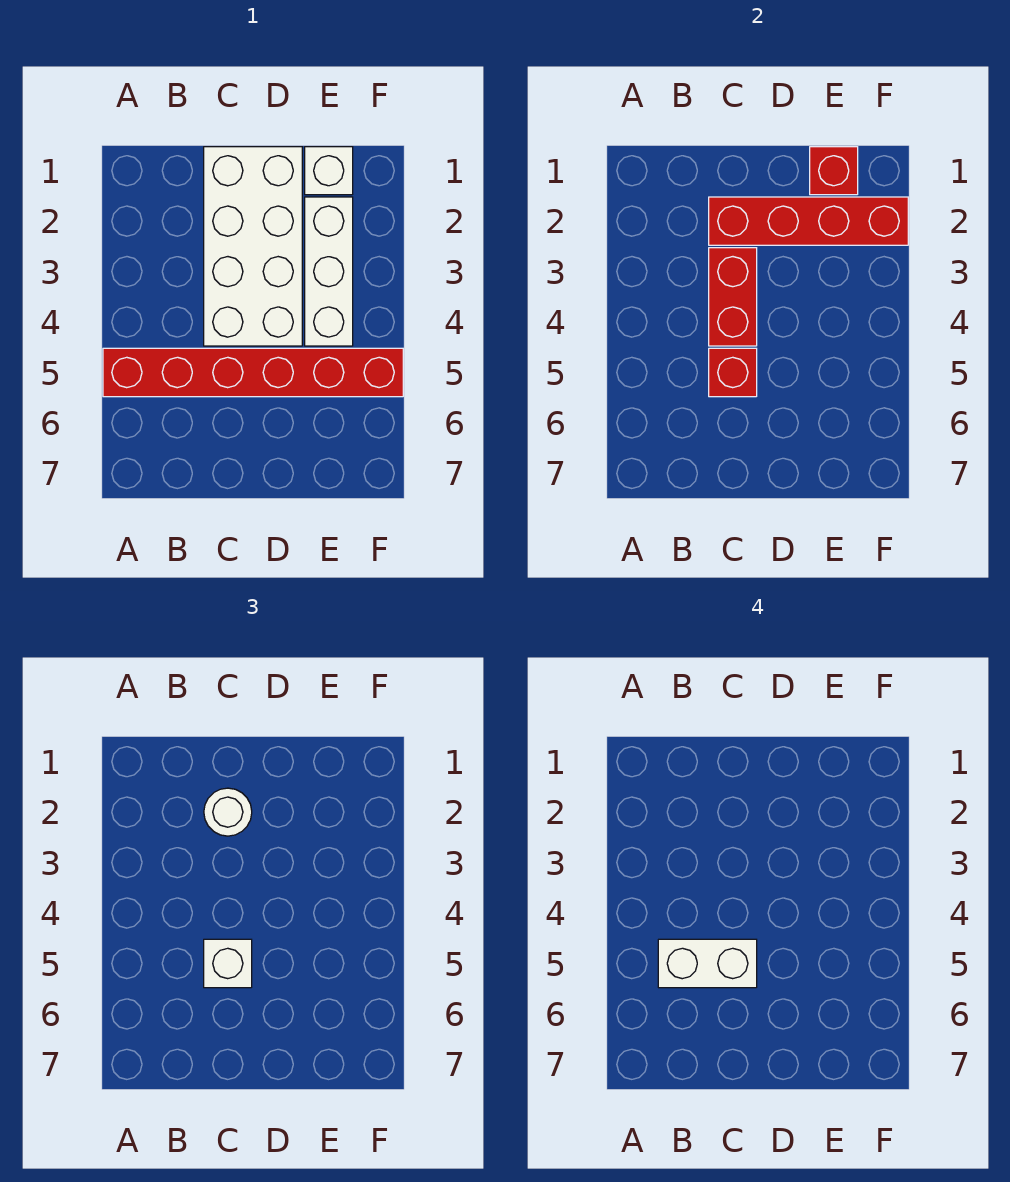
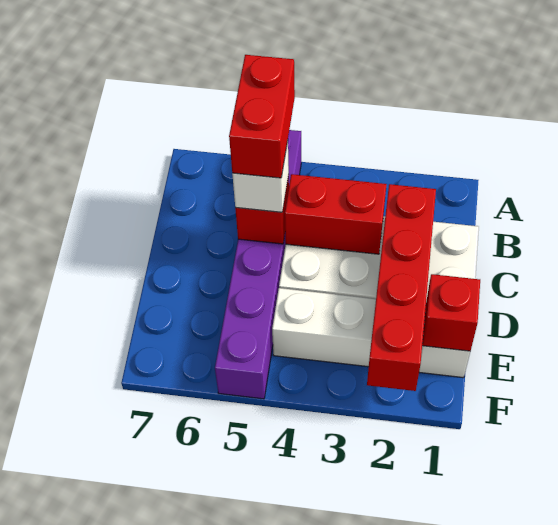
red brick A5:F5 level 1 -> purple brick A5:F5 level 1
white brick B5:C5 level 4 -> red brick B5:C5 level 4
white round brick C2 level 3 -> none

